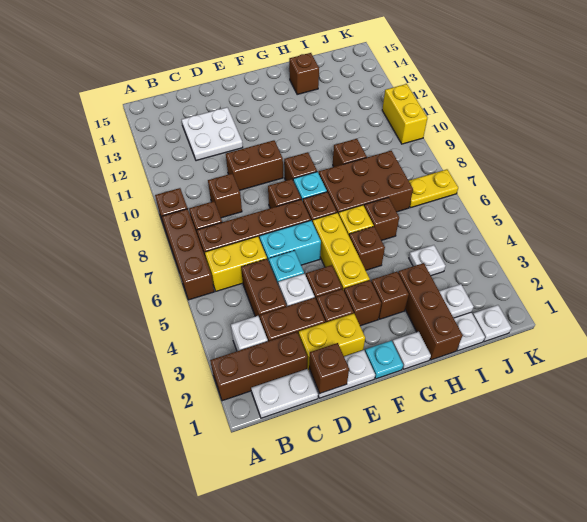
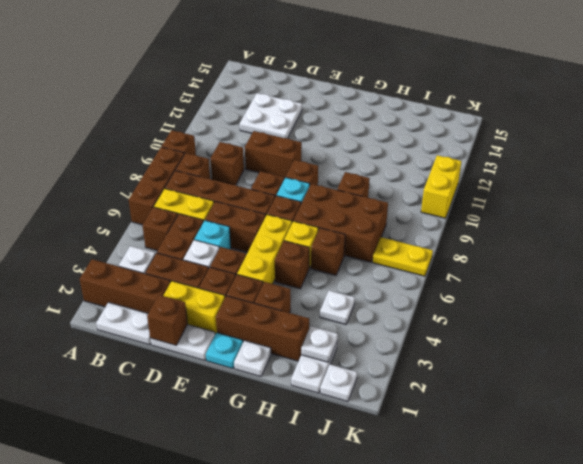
cyan brick D6:E6 level 1 -> brown brick D6:E6 level 1
brown brick H1:H3 level 1 -> brown brick F2:H2 level 1
brown brick H14 level 1 -> brown brick B5 level 1

